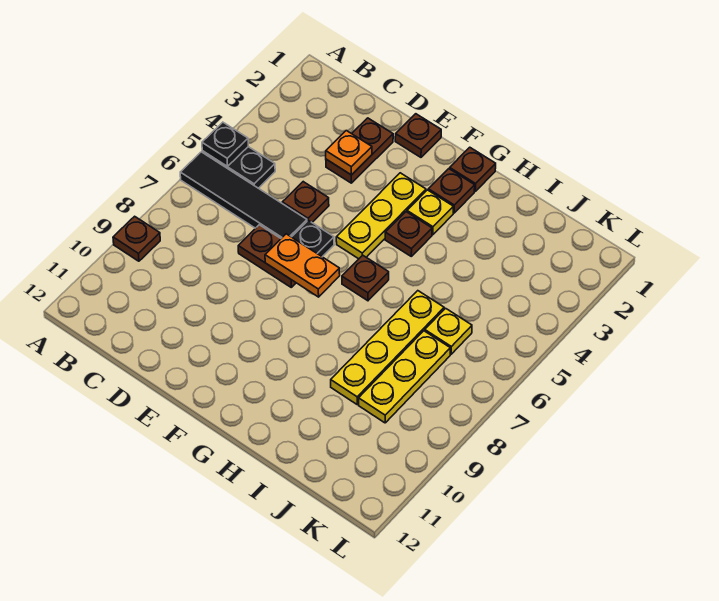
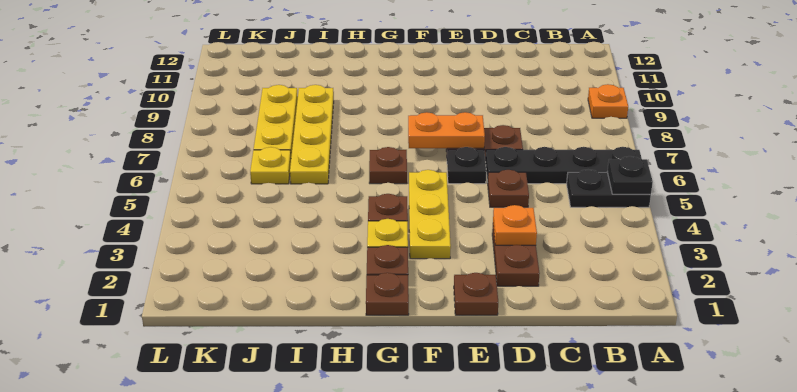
black tile A6:D6 level 1 -> black plate A6:D6 level 1
brown plate A9 level 1 -> orange plate A9 level 1

